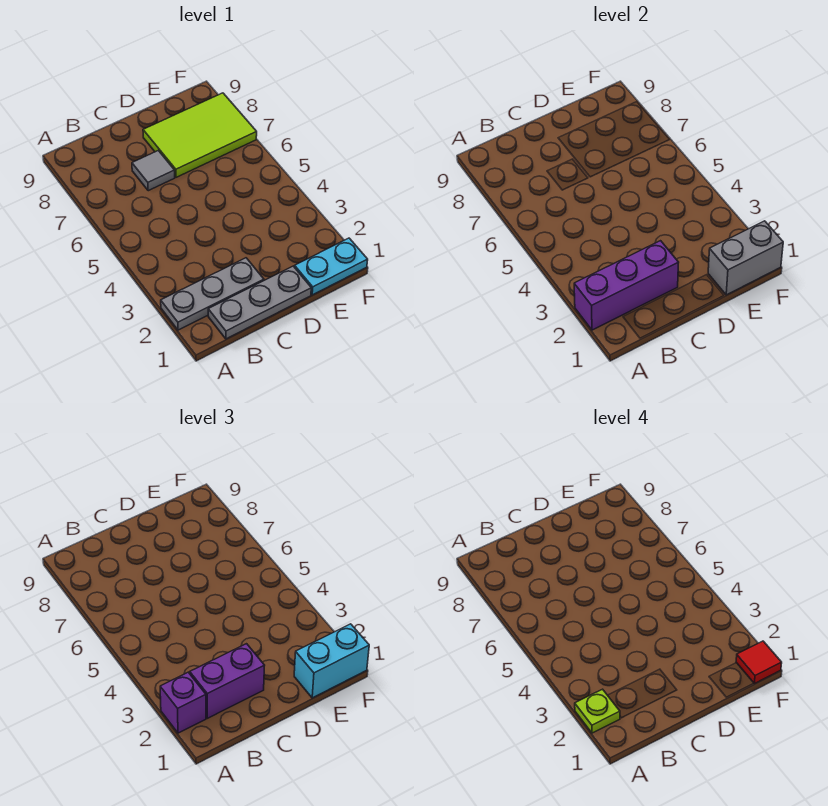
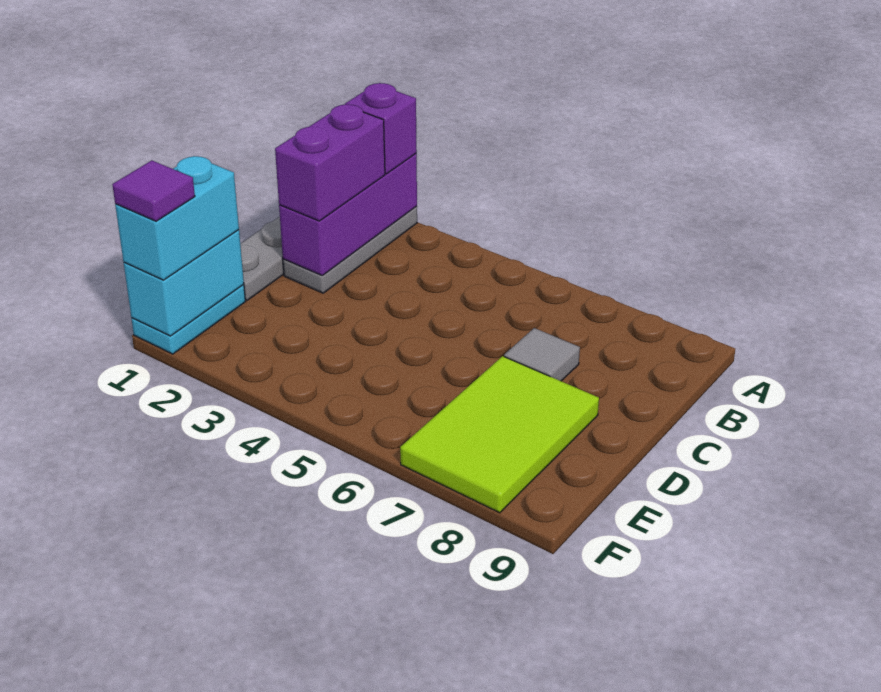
lime plate A2 level 4 -> none
grey brick E1:F1 level 2 -> cyan brick E1:F1 level 2
red tile F1 level 4 -> purple tile F1 level 4

